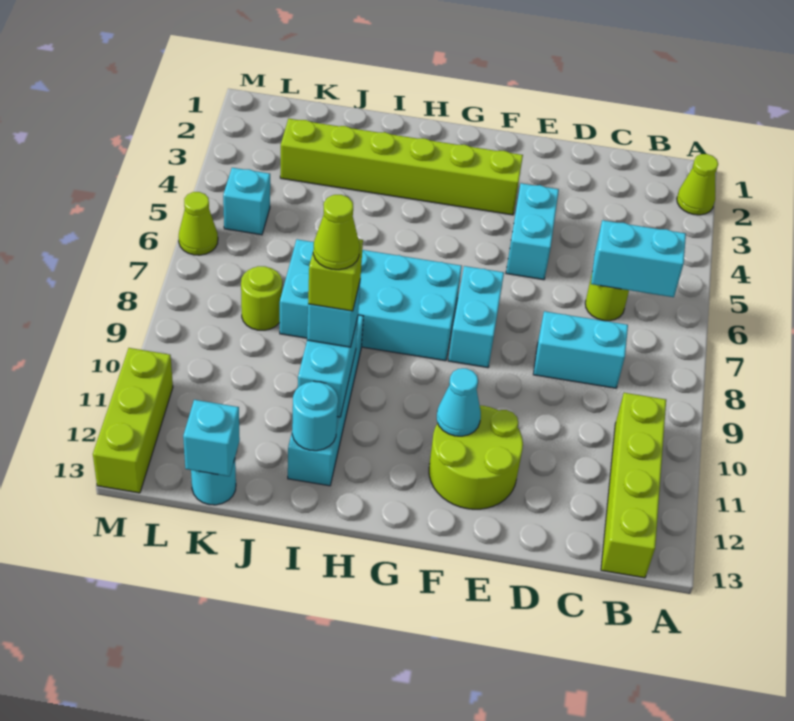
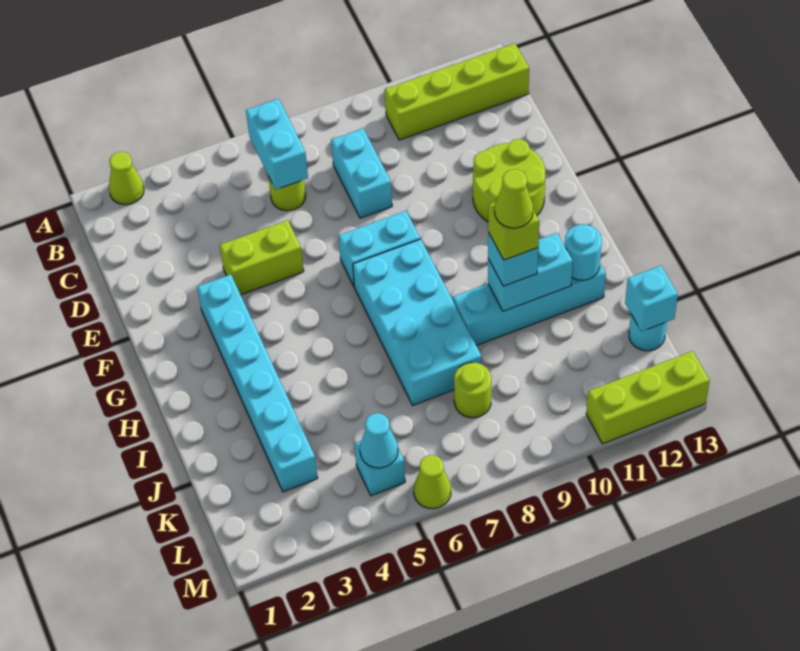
cyan brick E4:E5 level 1 -> lime brick E4:E5 level 1
lime brick F3:K3 level 1 -> cyan brick F3:K3 level 1
cyan cone F11 level 2 -> cyan cone L5 level 2

